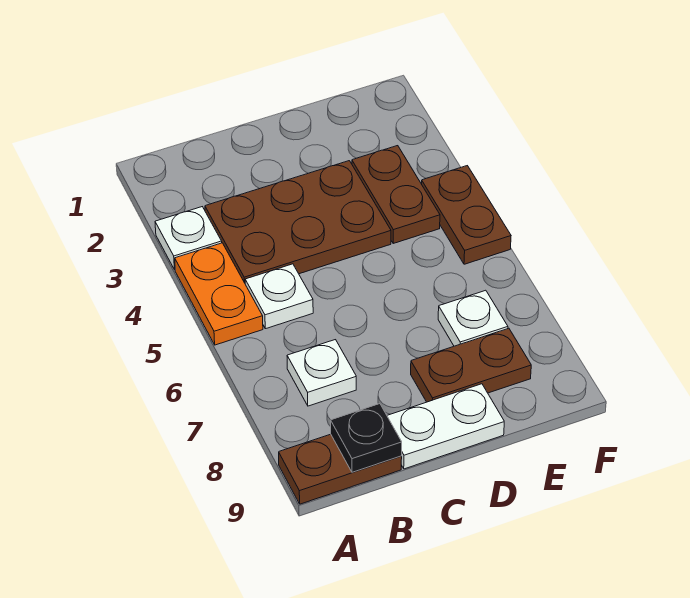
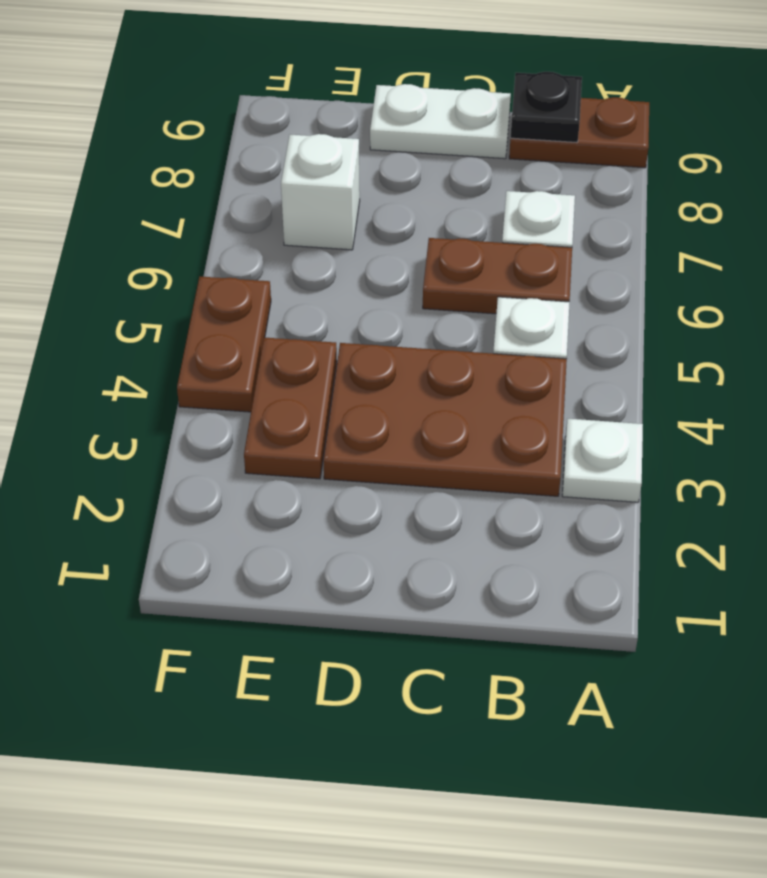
orange plate A4:A5 level 1 -> none
brown plate D8:E8 level 1 -> brown plate B6:C6 level 1
white plate E7 level 1 -> white brick E7 level 1

